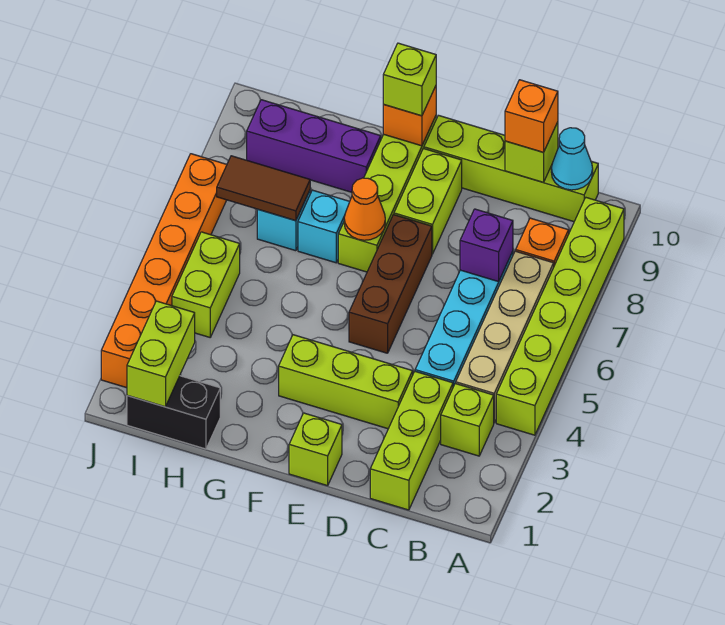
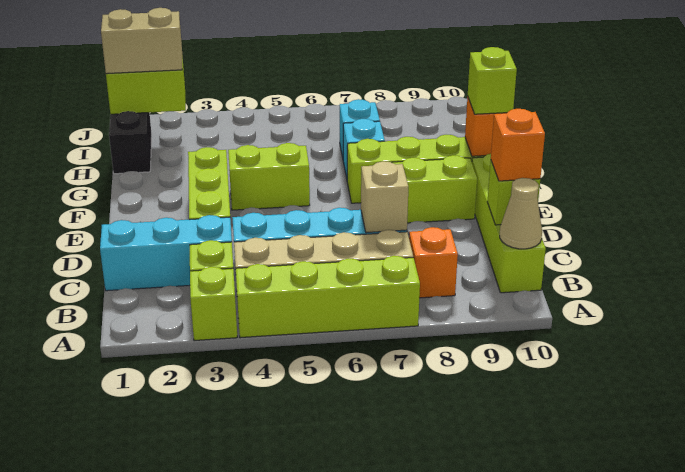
lime brick A4:A9 level 1 -> lime brick A4:A7 level 1
cyan cone B10 level 2 -> tan cone B10 level 2
lime brick C1:C3 level 1 -> cyan brick C1:C3 level 1
purple brick C7 level 2 -> tan brick C7 level 2
lime brick E1 level 1 -> lime brick A3 level 1
brown brick E5:E7 level 1 -> none
orange cone F7 level 2 -> none
purple brick G9:I9 level 1 -> none
brown tile H7:I7 level 2 -> none
none -> tan brick I1:I2 level 3
lime brick I4:I5 level 1 -> lime brick F4:F5 level 1
orange brick J2:J7 level 1 -> none

